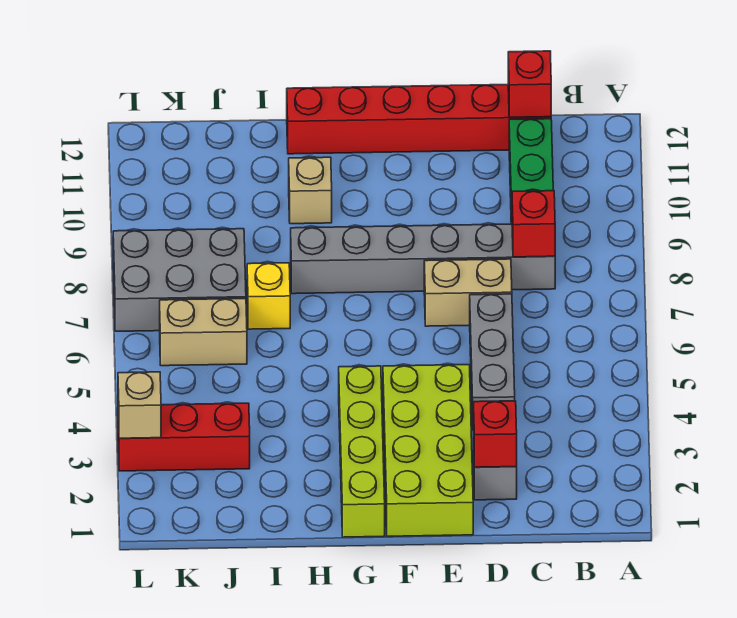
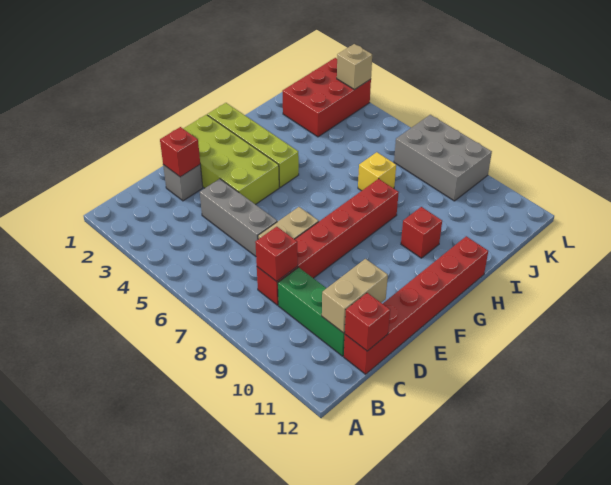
grey brick C8:H8 level 1 -> red brick C8:H8 level 1
tan brick H10 level 1 -> red brick H10 level 1
red brick J3:L3 level 1 -> red brick J2:L3 level 1
tan brick J6:K6 level 1 -> tan brick C11:D11 level 2
grey brick J7:L8 level 1 -> grey brick K7:L9 level 1

